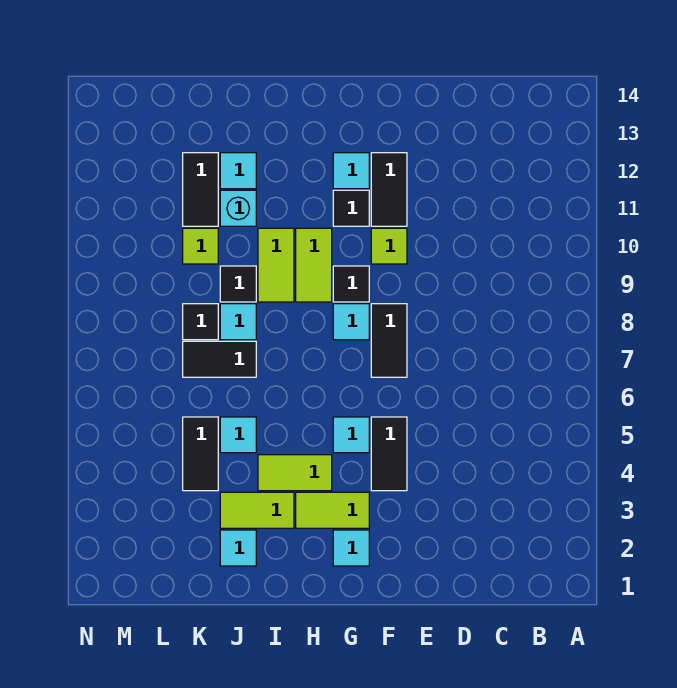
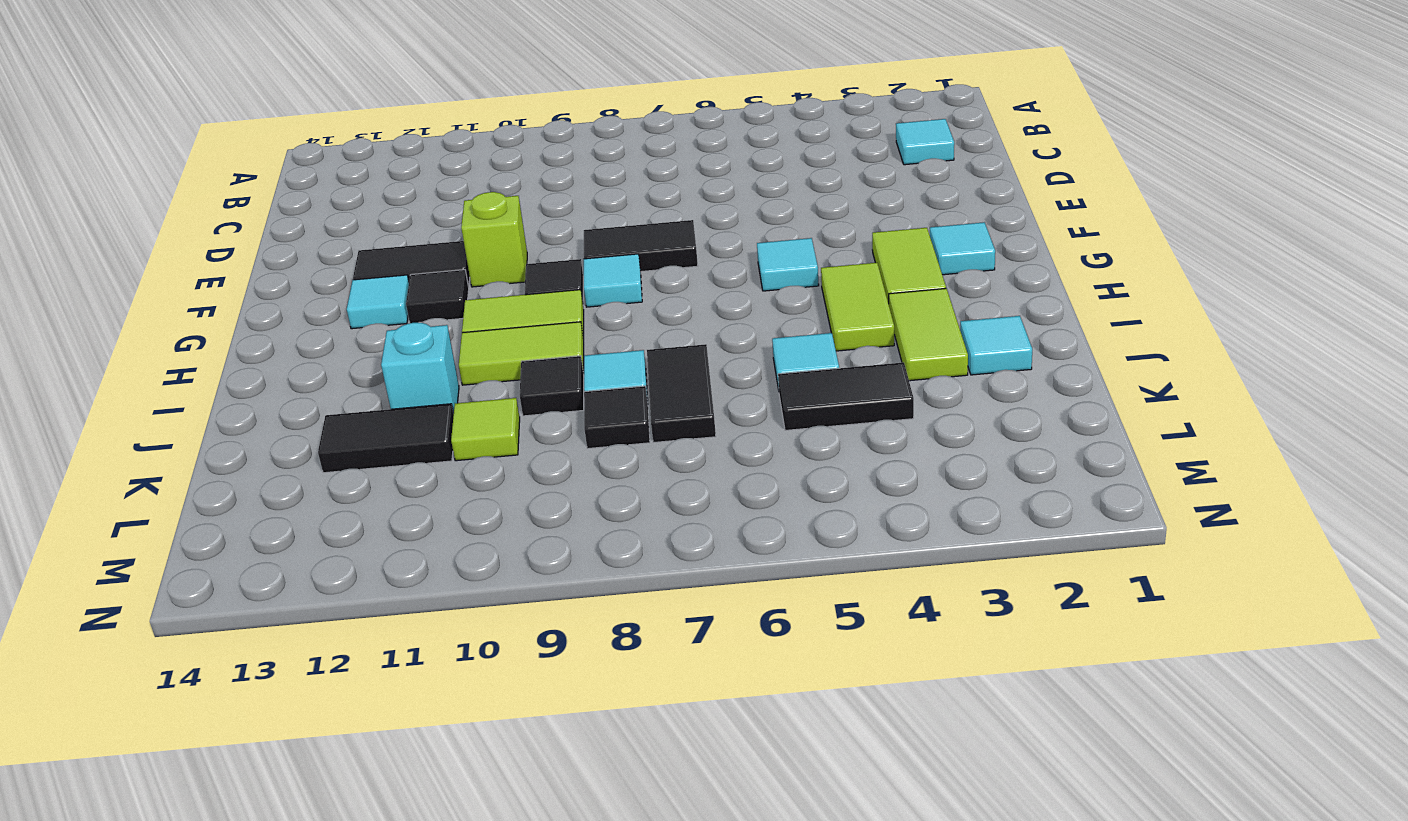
black tile F4:F5 level 1 -> none
lime tile F10 level 1 -> lime brick F10 level 1
cyan tile J12 level 1 -> cyan tile C2 level 1

